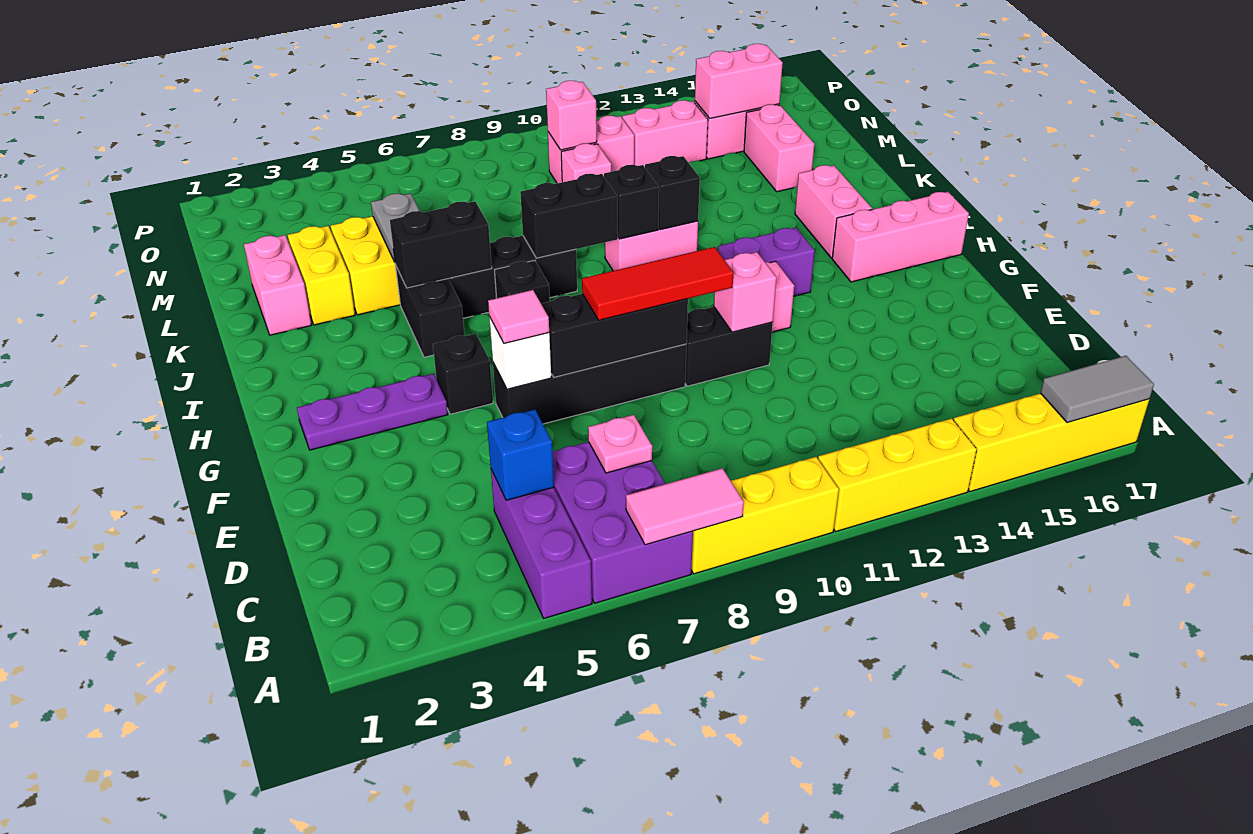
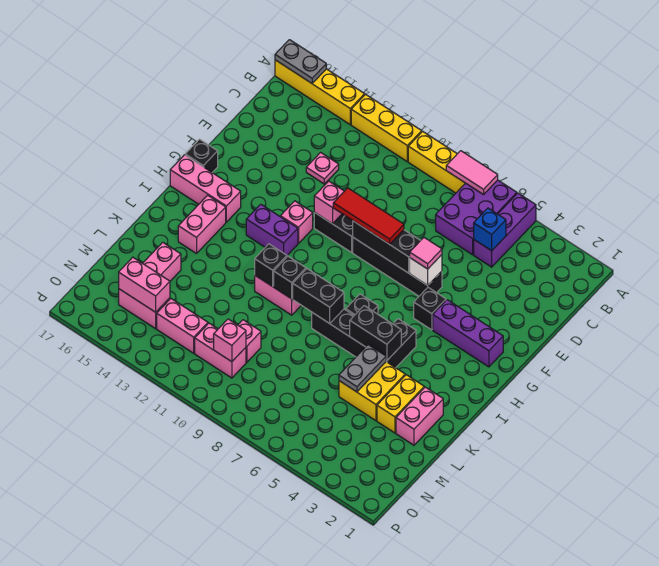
grey tile A16:A17 level 2 -> grey plate A16:A17 level 2
pink plate C7 level 2 -> pink plate D13 level 1
purple plate G2:G4 level 1 -> purple brick G2:G4 level 1
none -> black brick G17 level 1

